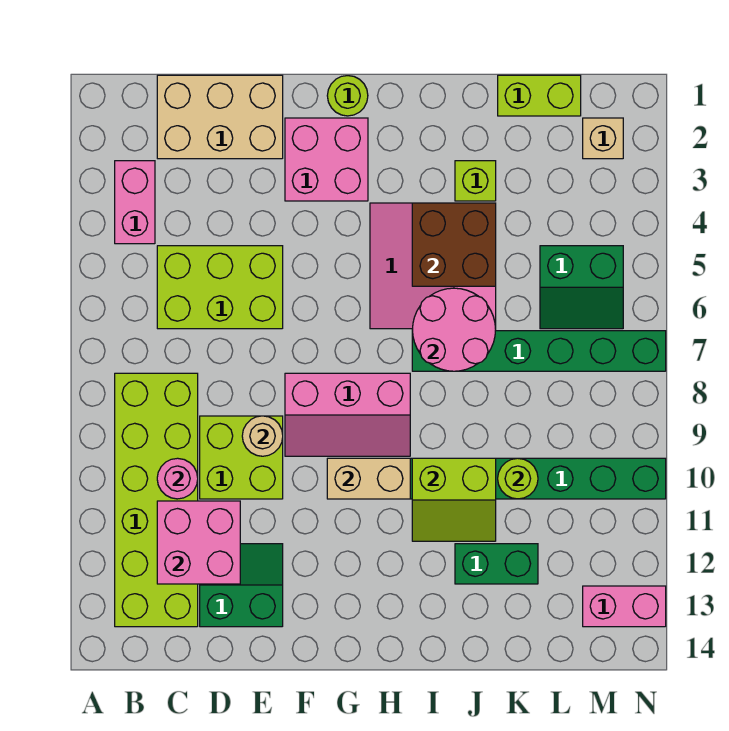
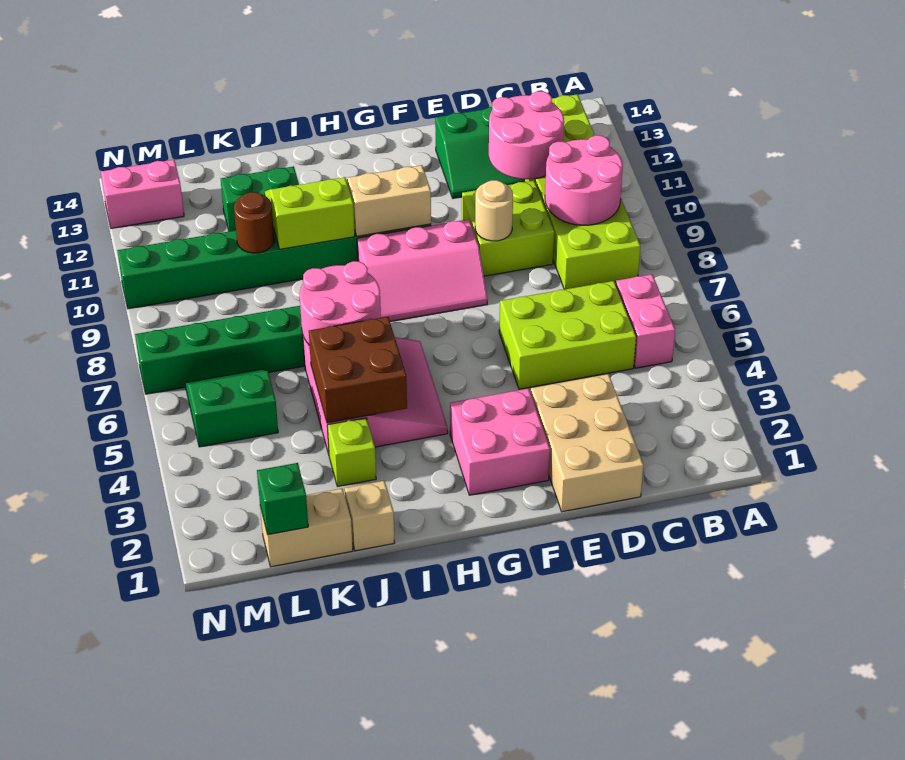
pink brick B3:B4 level 1 -> pink brick B5:B6 level 1
tan brick C1:E2 level 1 -> tan brick D1:E3 level 1
pink round brick C10 level 2 -> pink round brick B9:C10 level 2
pink brick C11:D12 level 2 -> pink round brick C11:D12 level 2
pink slope F8:H9 level 1 top 8 -> pink slope F8:H9 level 1 top 9
lime round brick G1 level 1 -> none
lime brick K1:L1 level 1 -> tan brick K1:L1 level 1
lime round brick K10 level 2 -> brown round brick K10 level 2
none -> green brick L1 level 2
tan brick M2 level 1 -> tan brick J1 level 1

